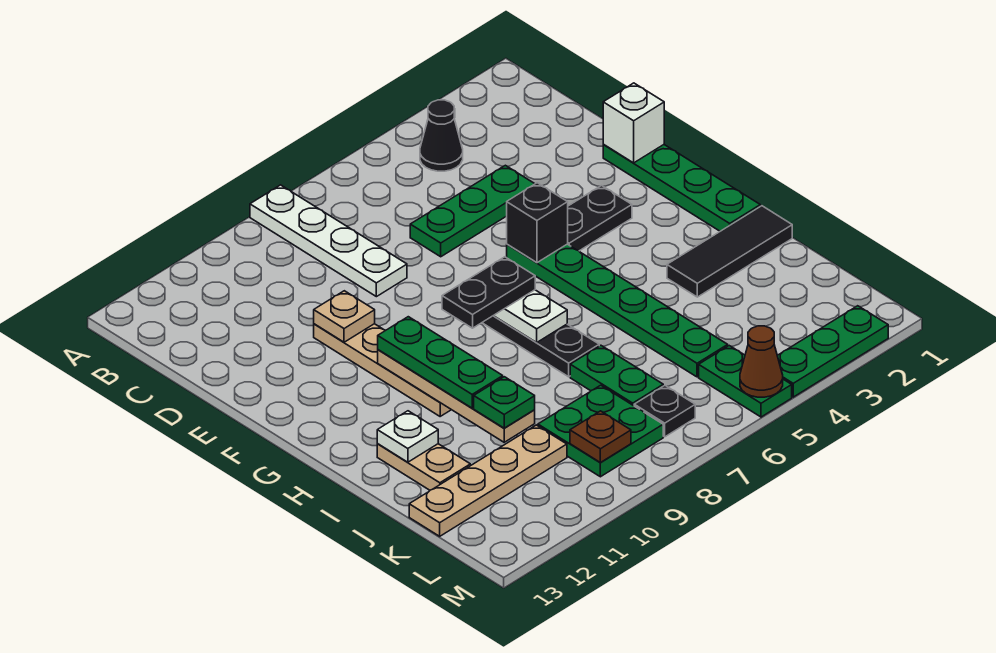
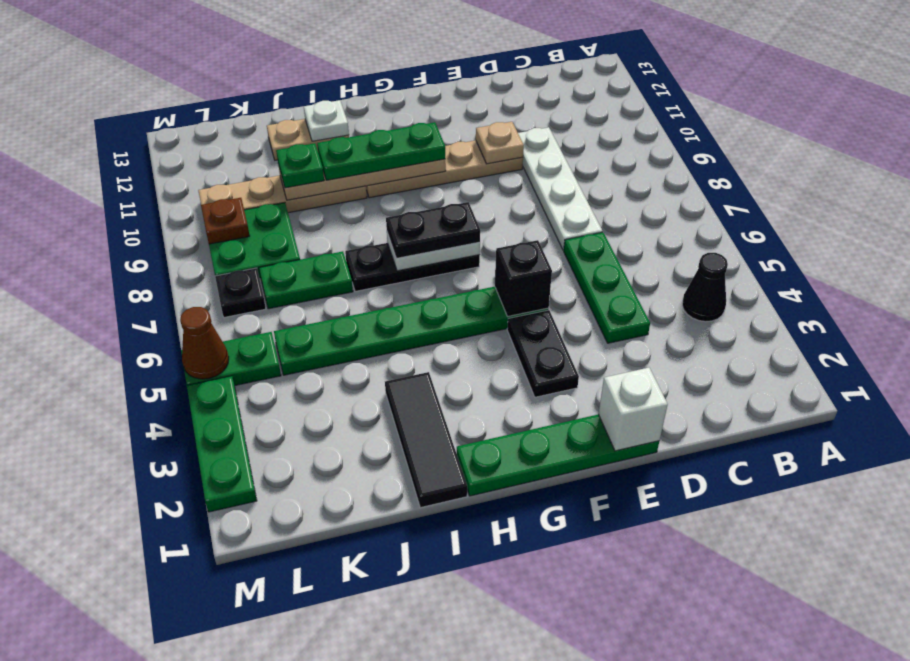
white plate A8:D8 level 1 -> white plate D7:D10 level 1
black plate G7:G8 level 3 -> black plate G7:H7 level 3
tan plate K10:K13 level 1 -> tan plate I10:L10 level 1

